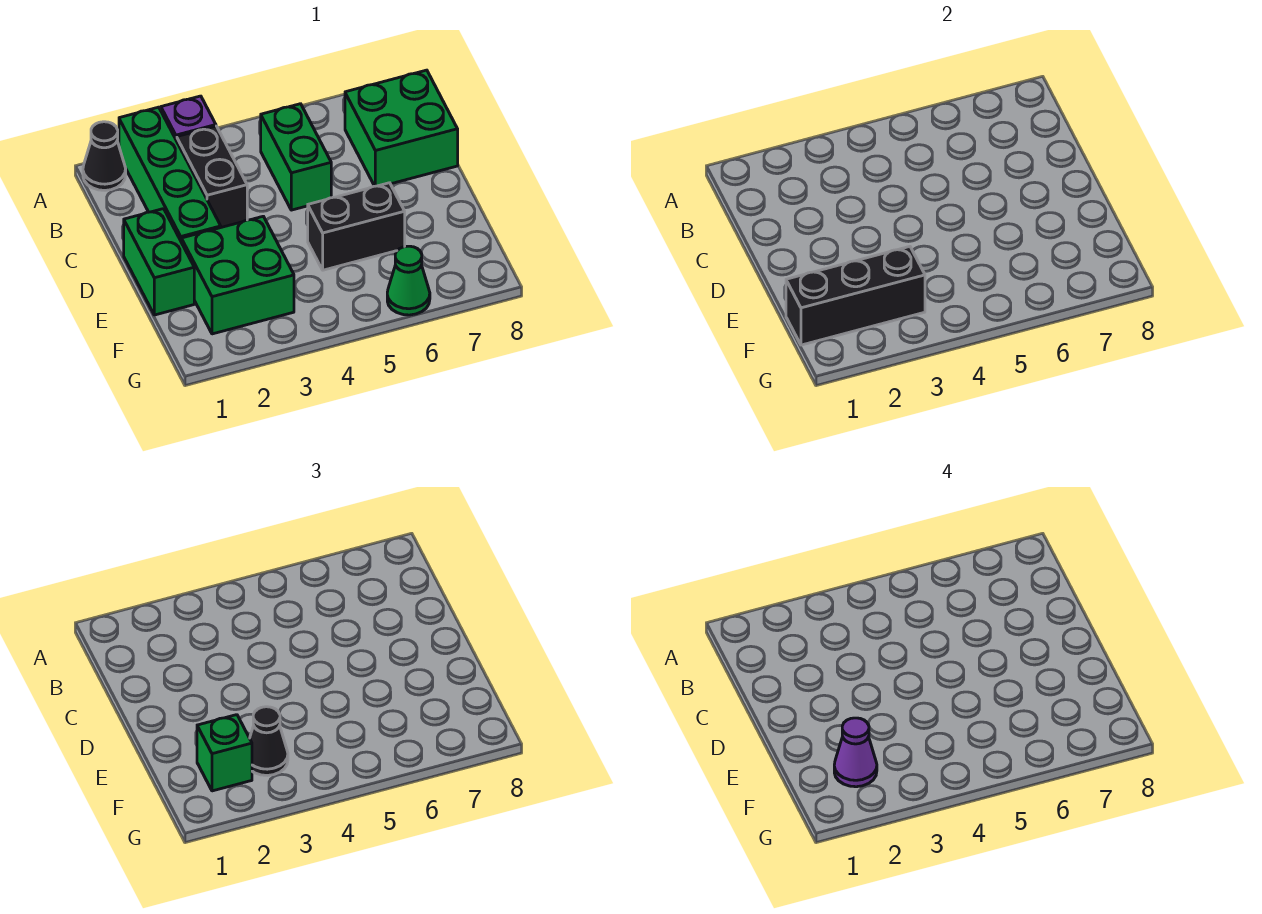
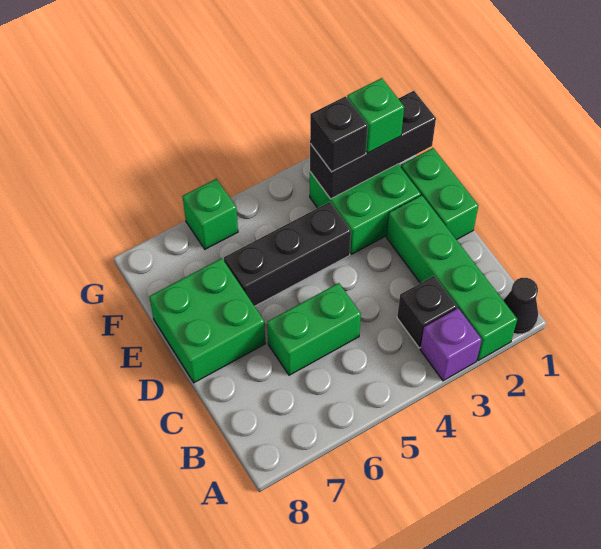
black brick B3:C3 level 1 -> black brick B3 level 1
green brick B5:C5 level 1 -> green brick C5:C6 level 1
green brick B7:C8 level 1 -> green brick D7:E8 level 1
black brick E5:E6 level 1 -> black brick E4:E6 level 1
purple cone F2 level 4 -> none
black cone F3 level 3 -> black brick F3 level 3
green cone G6 level 1 -> green brick G6 level 1

